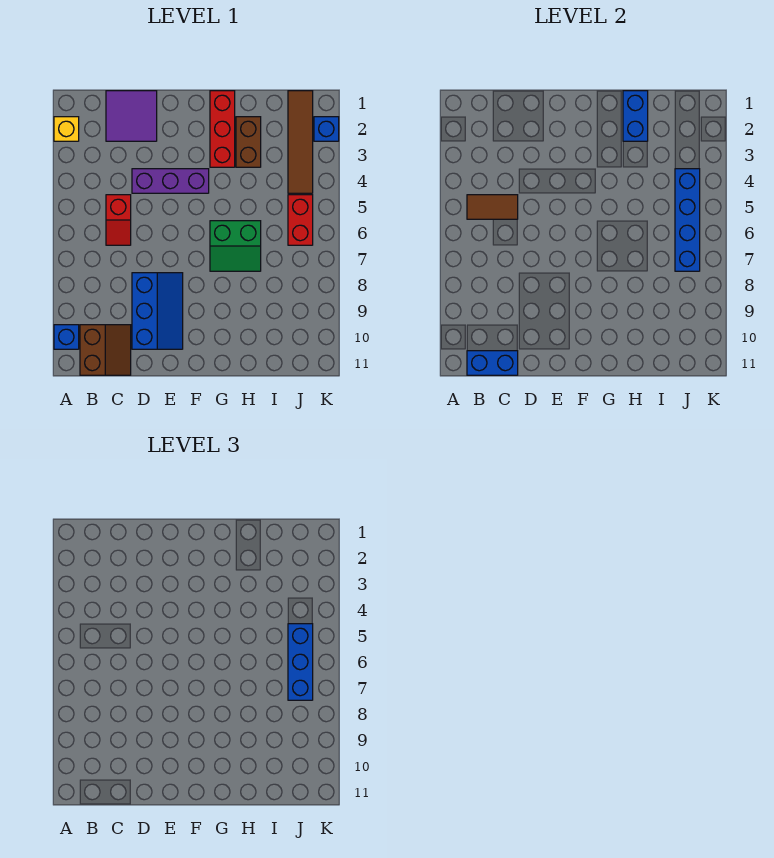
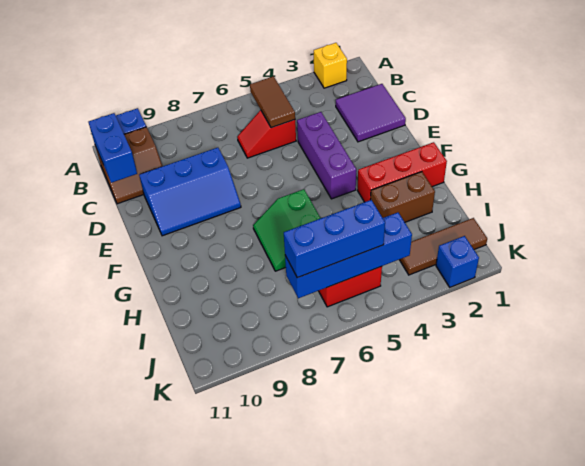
blue brick H1:H2 level 2 -> none
brown tile J1:J4 level 1 -> brown tile J1:J3 level 1

